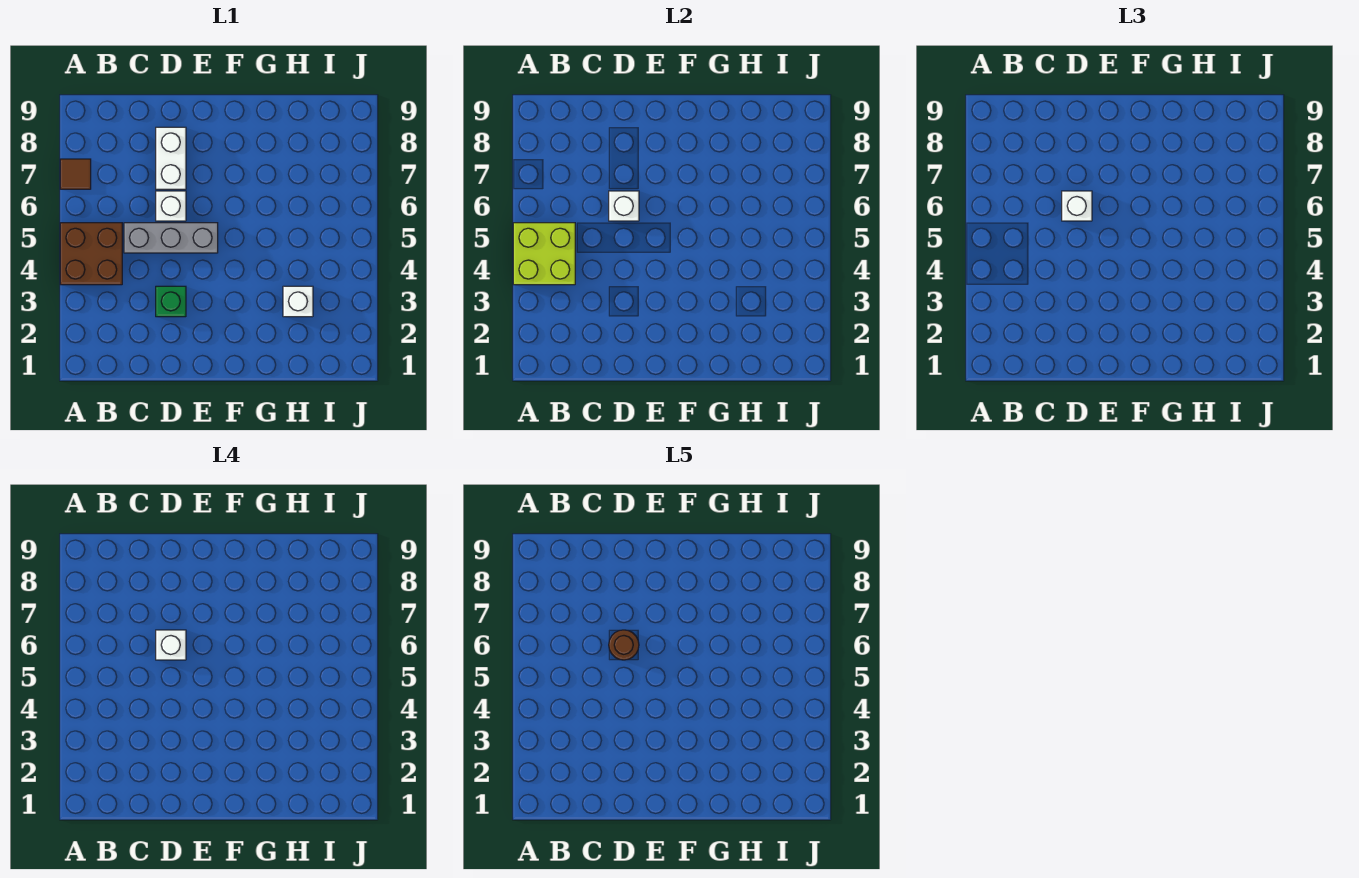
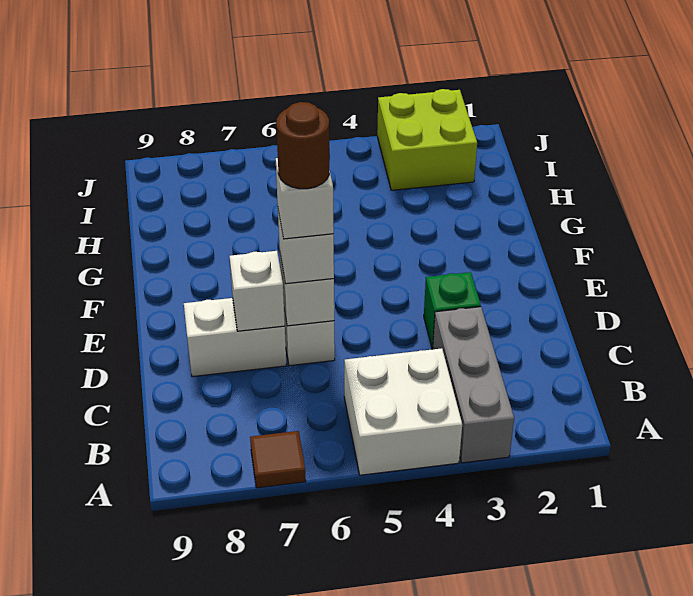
brown brick A4:B5 level 1 -> white brick A4:B5 level 1
lime brick A4:B5 level 2 -> lime brick I2:J3 level 1
grey brick C5:E5 level 1 -> grey brick A3:C3 level 1
white brick H3 level 1 -> white brick D7 level 2

